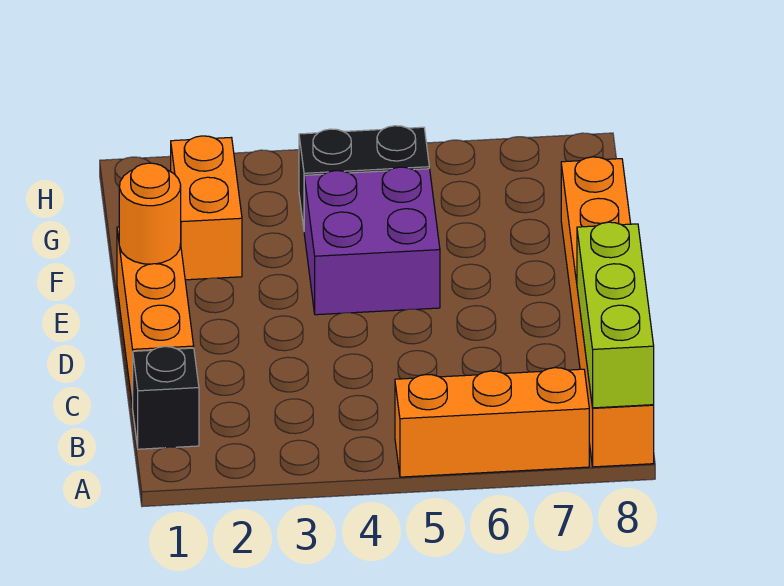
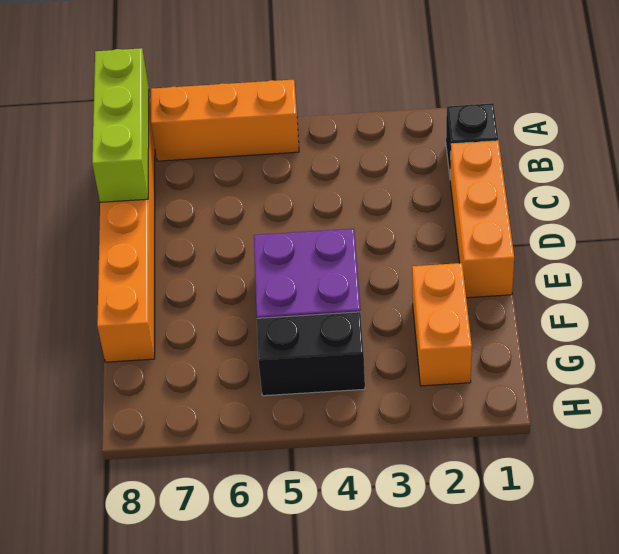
orange round brick E1 level 2 -> none

